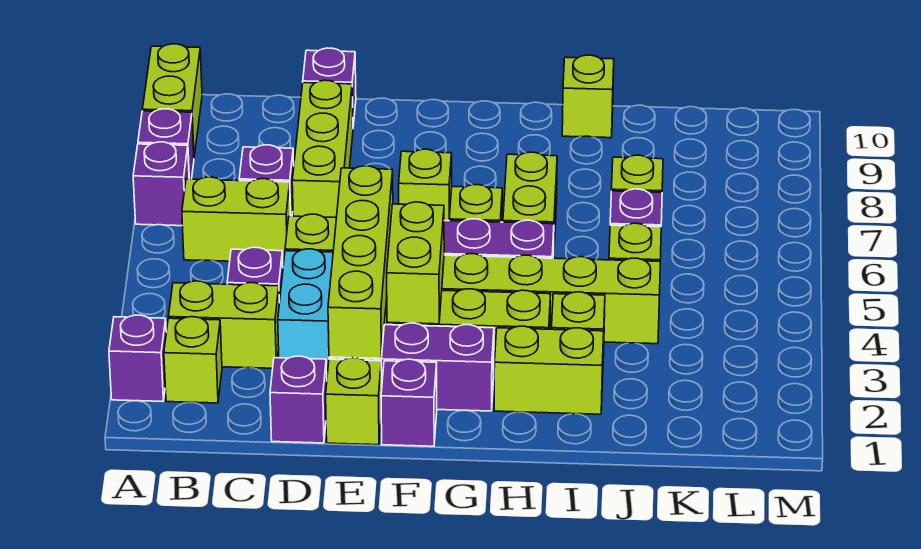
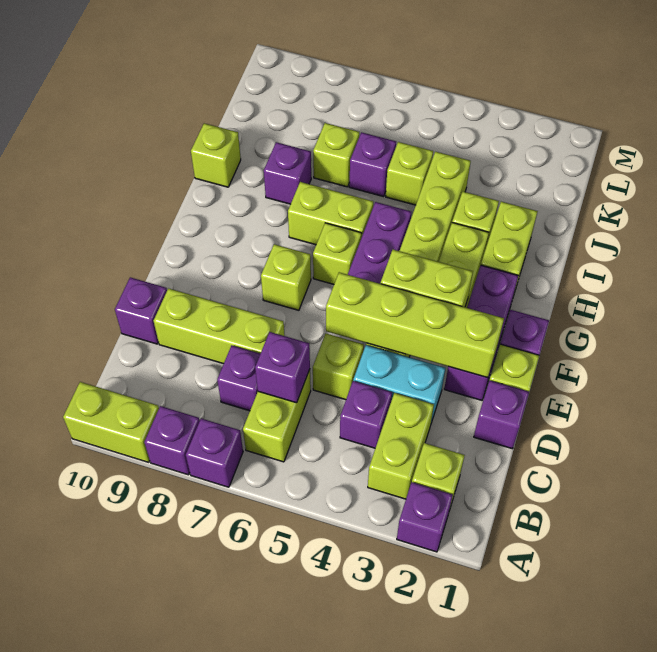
none -> purple brick C6 level 2
none -> purple brick I8 level 1

